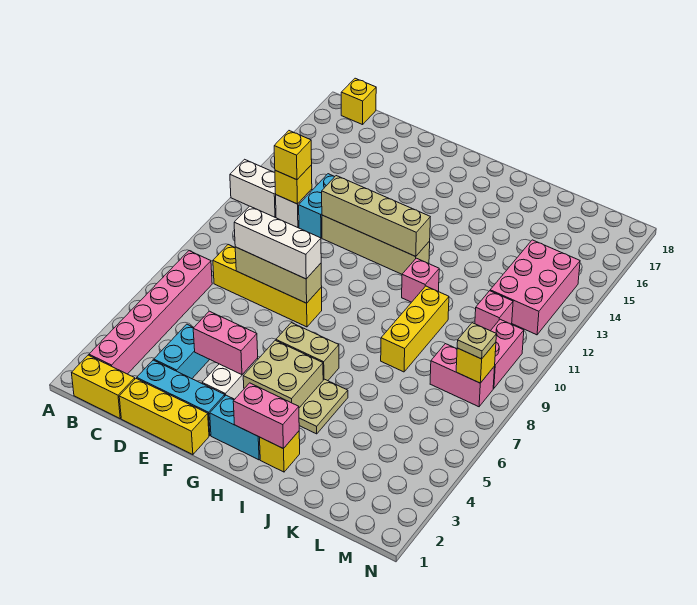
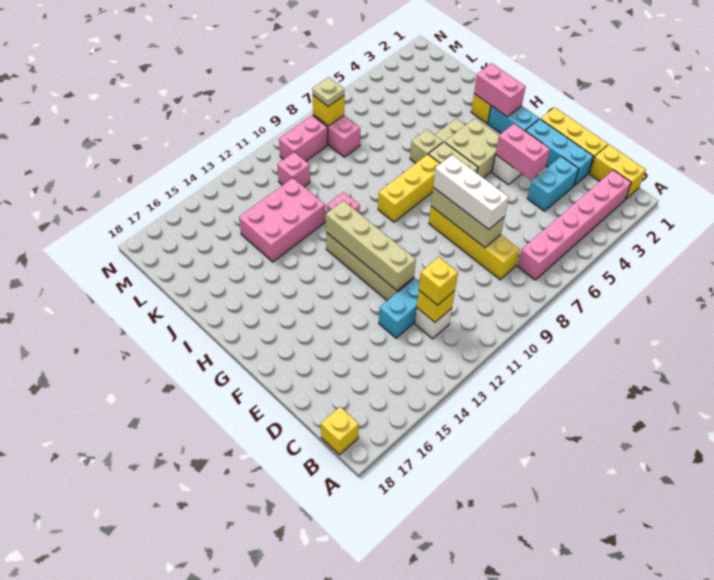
white brick A12:B12 level 1 -> none
none -> tan brick I6 level 1
yellow brick J8:J10 level 1 -> yellow brick H7:H9 level 1
pink brick L12:M14 level 1 -> pink brick J12:K14 level 1

